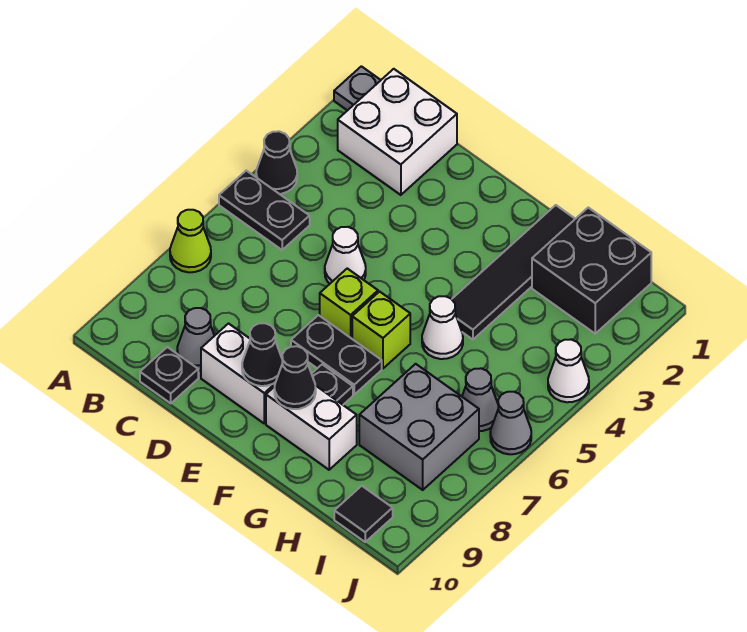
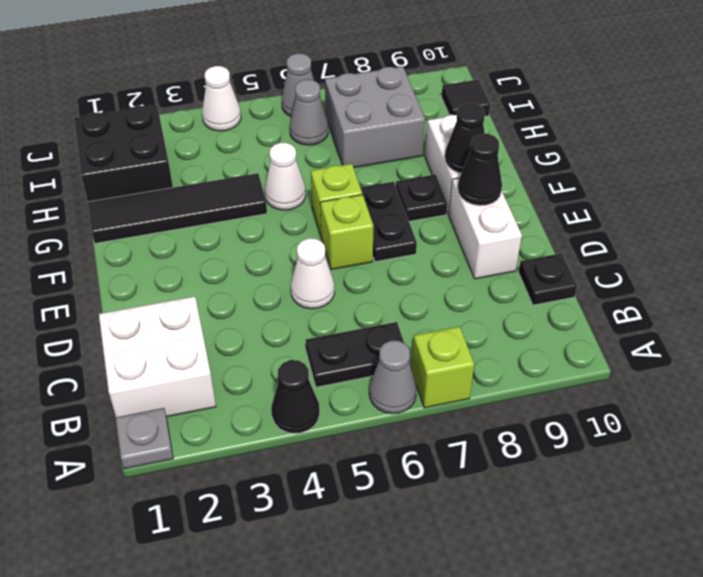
black plate A5:B5 level 1 -> black plate B5:B6 level 1
lime cone A7 level 1 -> lime brick A7 level 1
grey cone C9 level 1 -> grey cone A6 level 1

